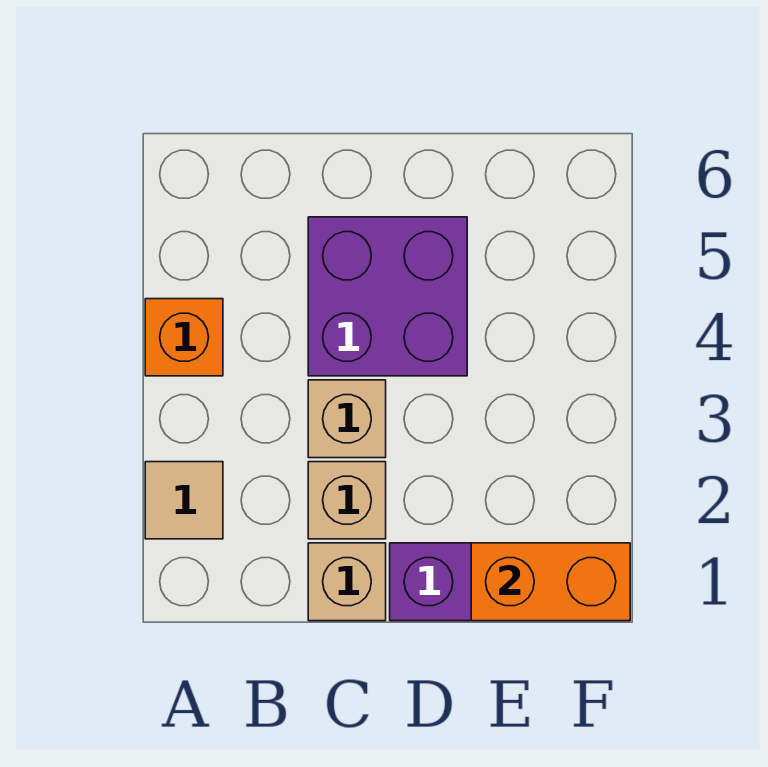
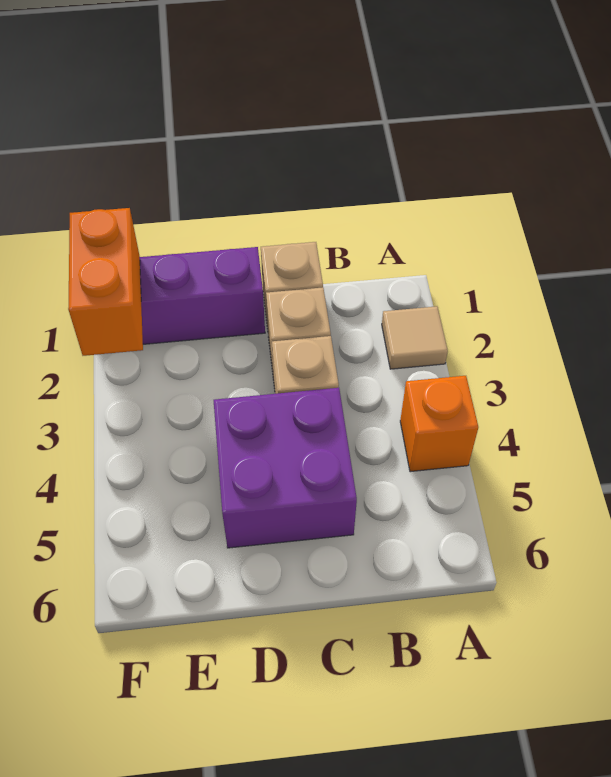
orange brick E1:F1 level 2 -> orange brick F1:F2 level 2

